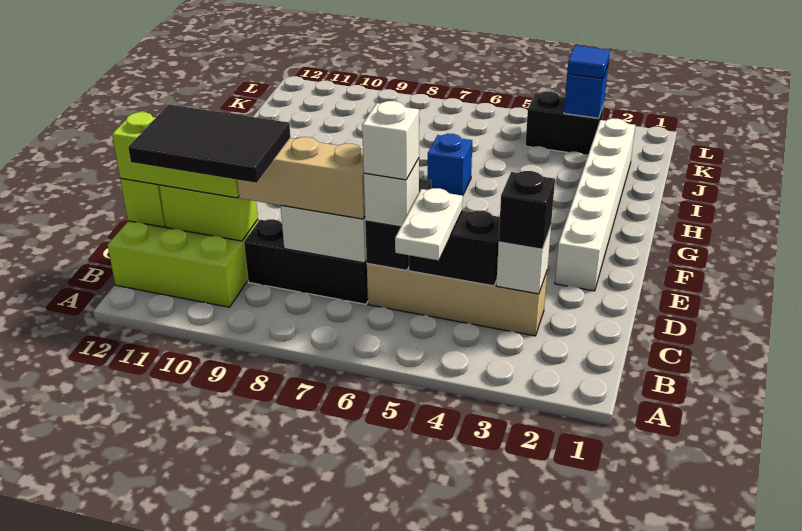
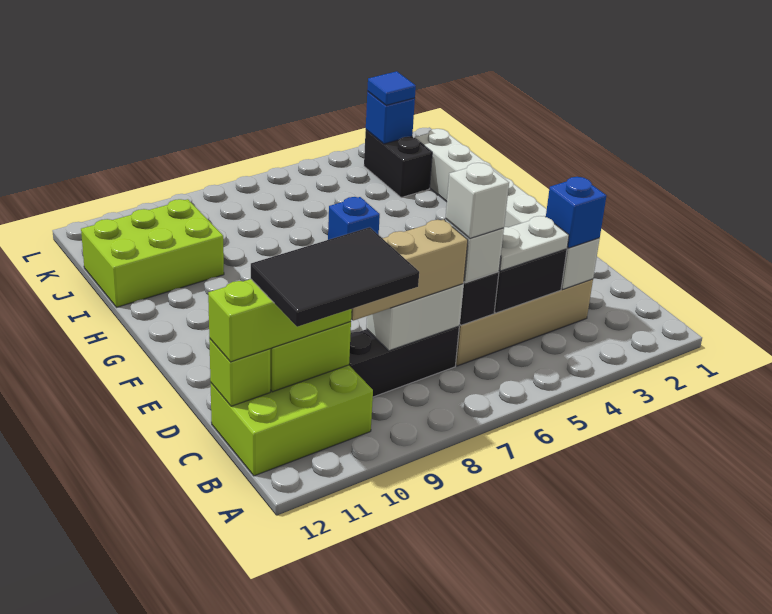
white plate B5:C5 level 3 -> white plate C4:C5 level 3
black brick C3 level 3 -> blue brick C3 level 3
none -> lime brick I10:J12 level 1
black brick K3:K4 level 1 -> black brick J3:K3 level 1

